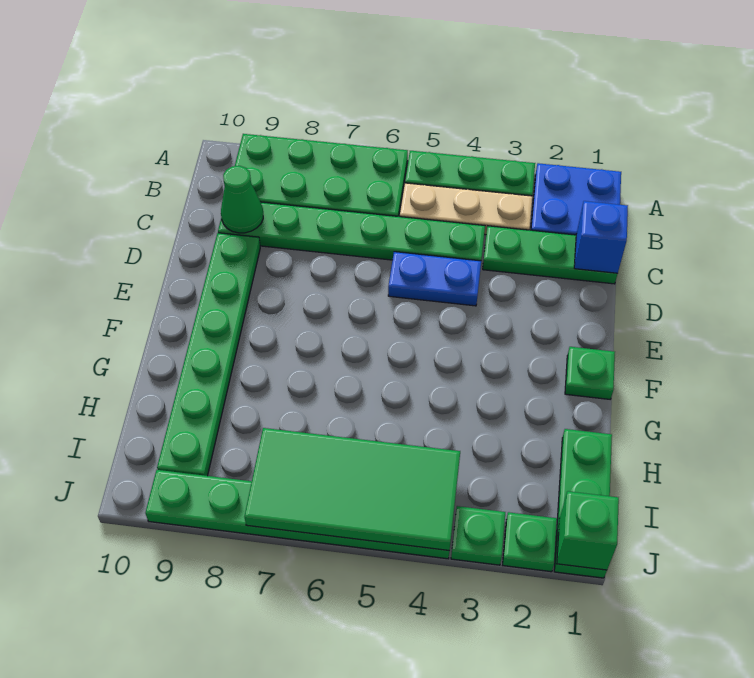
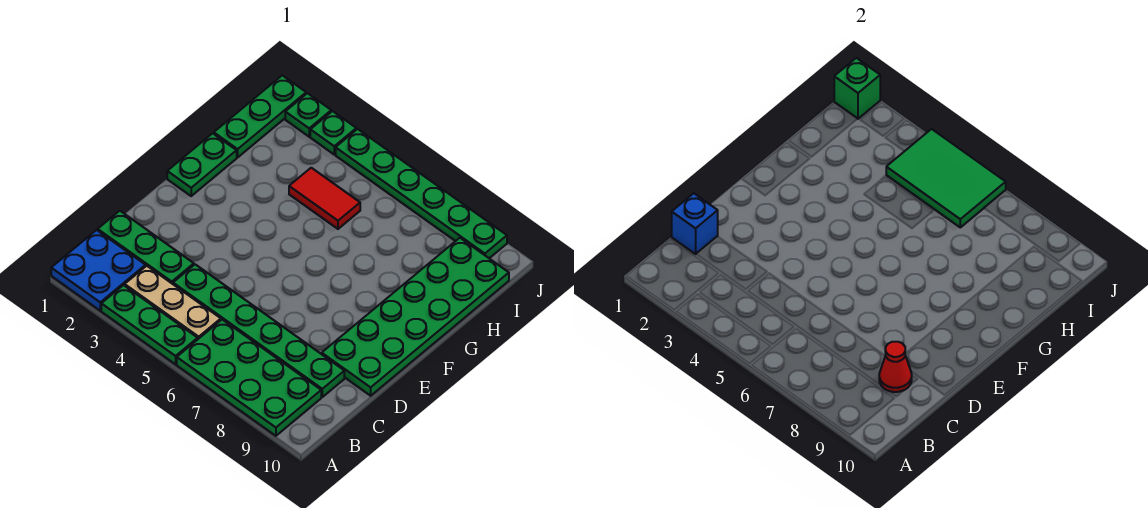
green cone C9 level 2 -> red cone C9 level 2
blue plate D4:D5 level 1 -> none
green plate D9:I9 level 1 -> green plate D9:I10 level 1
green plate F1 level 1 -> green plate F1:G1 level 1
none -> red tile H4:H5 level 1
green tile I4:J7 level 2 -> green tile I4:J6 level 2

